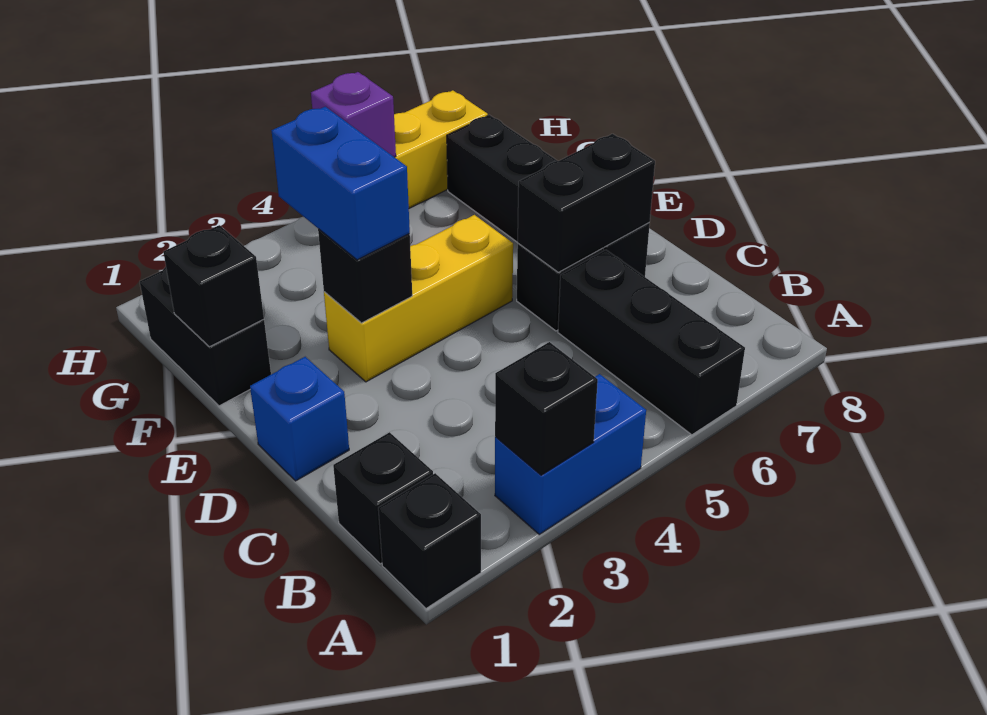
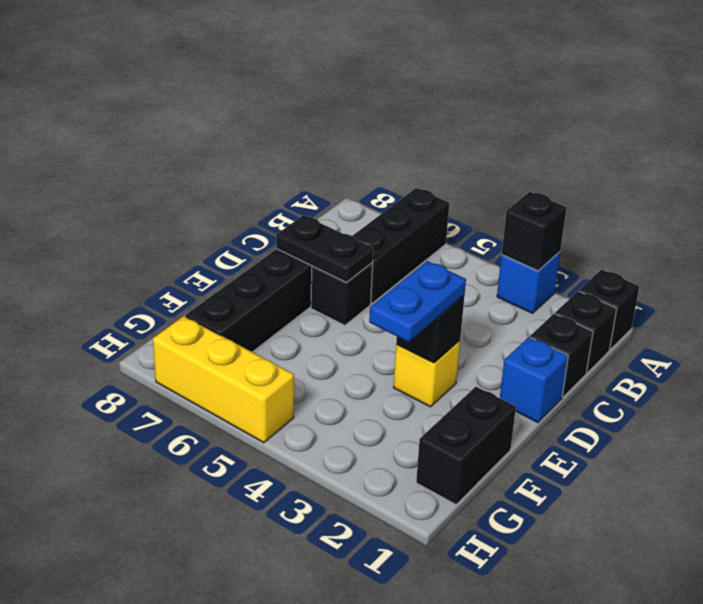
blue brick A3:A4 level 1 -> blue brick A3 level 1
black brick D6:D7 level 2 -> black plate D6:D7 level 2
yellow brick E3:E5 level 1 -> yellow brick E3 level 1
blue brick E3:F3 level 3 -> blue plate E3:F3 level 3
black brick F1 level 2 -> black brick C1 level 1
purple brick H5 level 2 -> none

